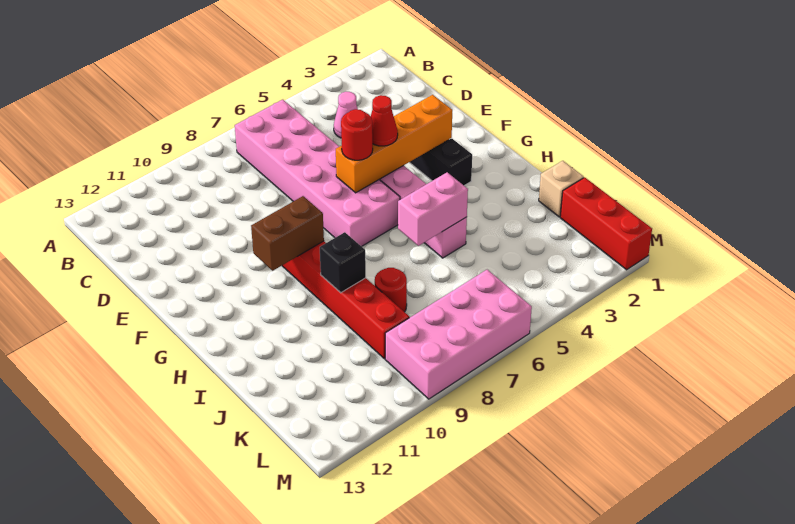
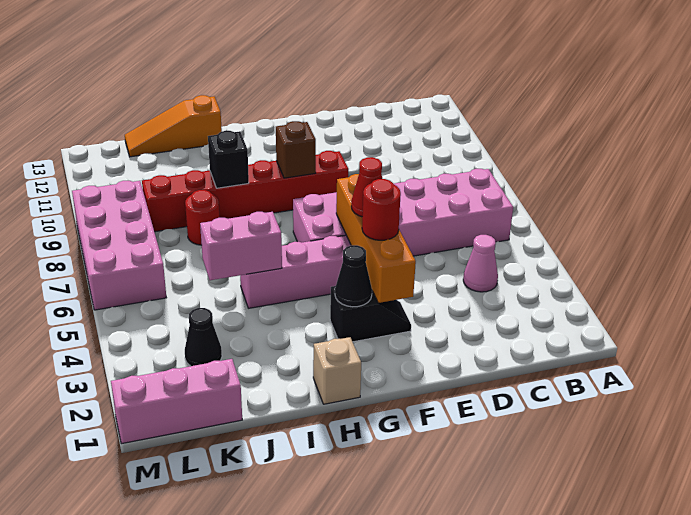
red round brick F6 level 3 -> red round brick F4 level 3
none -> black cone G3 level 2
brown brick G9:G10 level 2 -> brown brick G9 level 2
pink brick I5:I6 level 2 -> pink brick I5:J5 level 2
none -> orange slope I13:K13 level 1 top I
tan brick J1 level 1 -> tan brick H1 level 1
red brick K1:M1 level 1 -> pink brick K1:M1 level 1
none -> black cone K3 level 1

